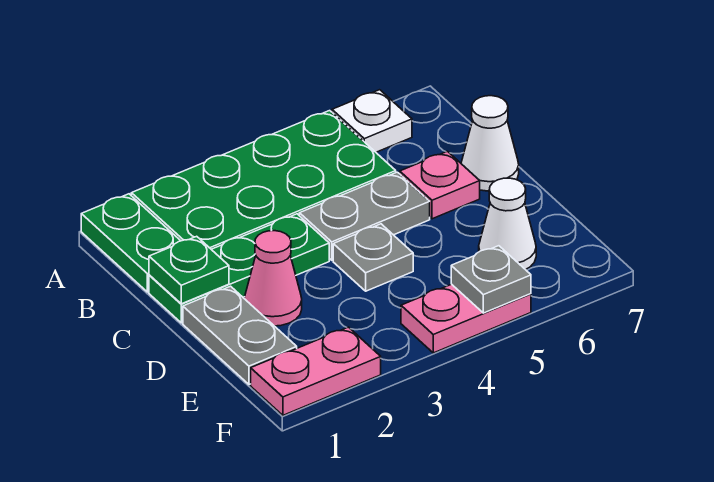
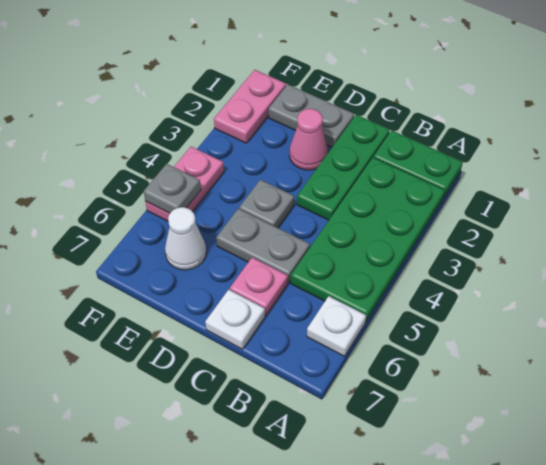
green plate C1 level 2 -> none
grey plate C4:C5 level 1 -> grey plate C5:D5 level 1
white cone C7 level 1 -> white plate C7 level 1

